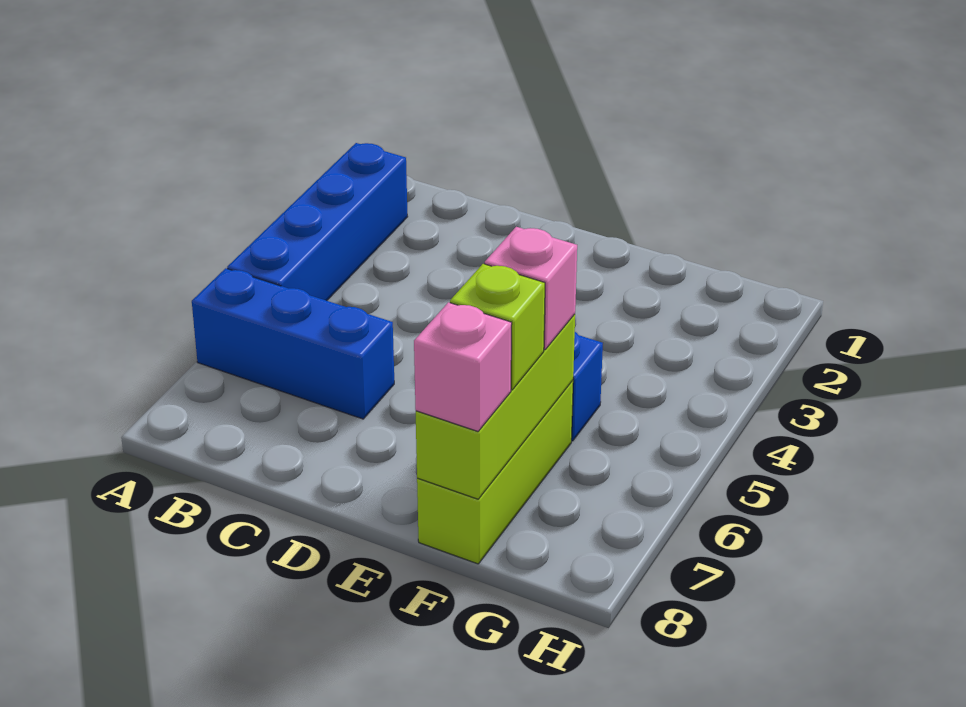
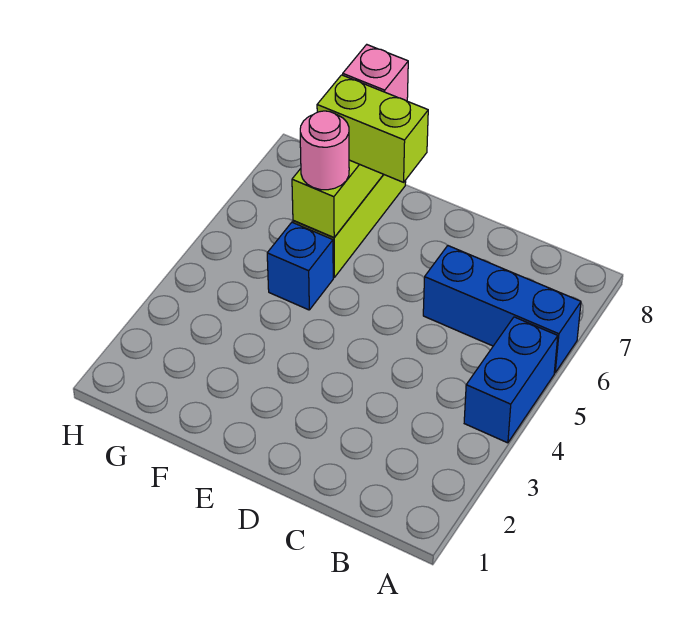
blue brick A2:A5 level 1 -> blue brick A4:A5 level 1
pink brick F6 level 3 -> pink round brick F6 level 3
lime brick F7 level 3 -> lime brick E7:F7 level 3

